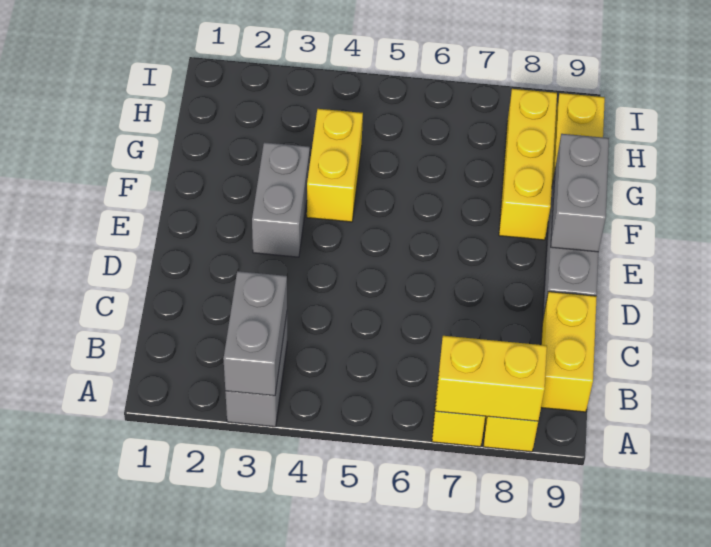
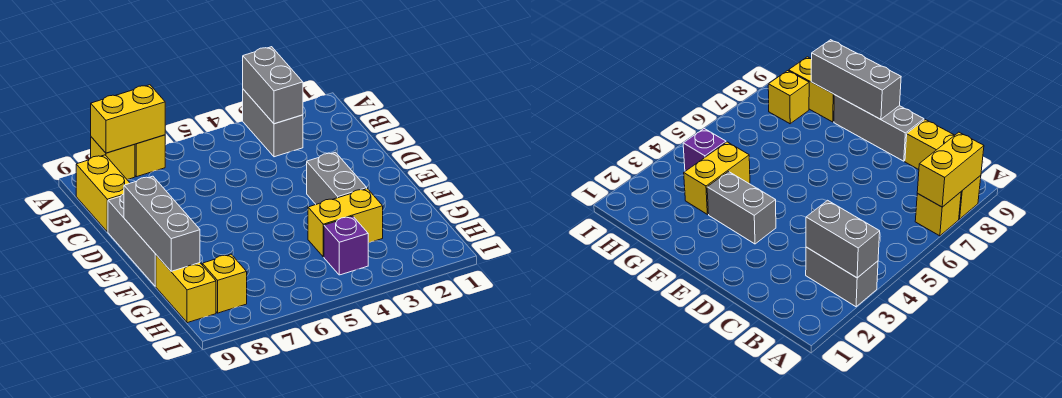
grey brick E9:F9 level 2 -> grey brick E9:G9 level 2
yellow brick F4:G4 level 1 -> yellow brick G3:G4 level 1
yellow brick F8:H8 level 1 -> yellow brick H8 level 1
none -> purple brick H4 level 1

